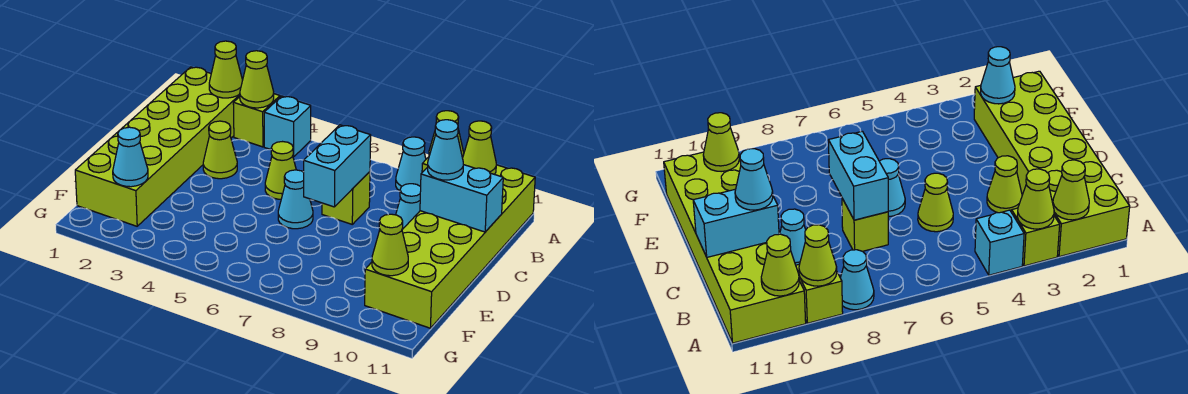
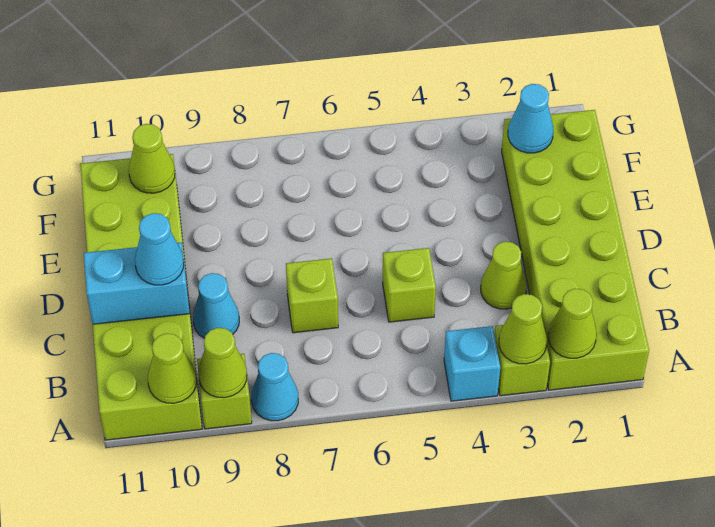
lime cone C5 level 1 -> lime brick C5 level 1
cyan brick C7:D7 level 2 -> none
cyan cone D6 level 1 -> none

